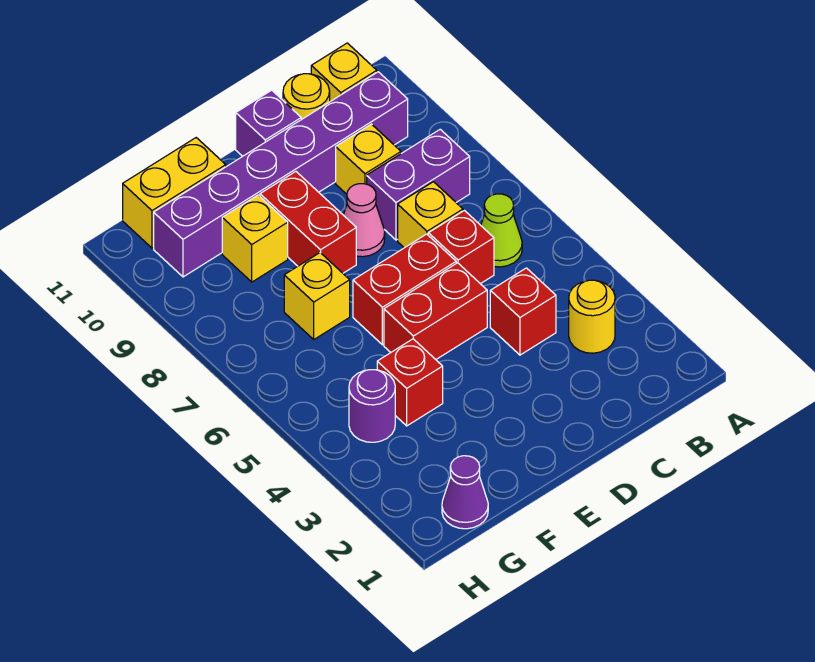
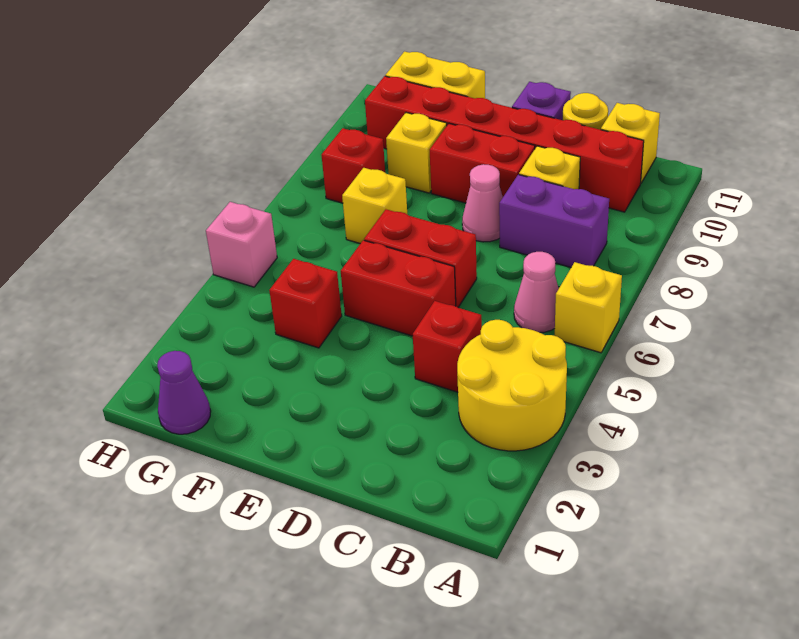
yellow round brick B3 level 1 -> yellow round brick A3:B4 level 1
lime cone B6 level 1 -> pink cone B6 level 1
purple brick B10:G10 level 1 -> red brick B10:G10 level 1
red brick C6 level 1 -> red brick G8 level 1
yellow brick C7 level 1 -> yellow brick A6 level 1
red brick E8:E9 level 1 -> red brick D9:E9 level 1
purple round brick G4 level 1 -> none
none -> pink brick H5 level 1

